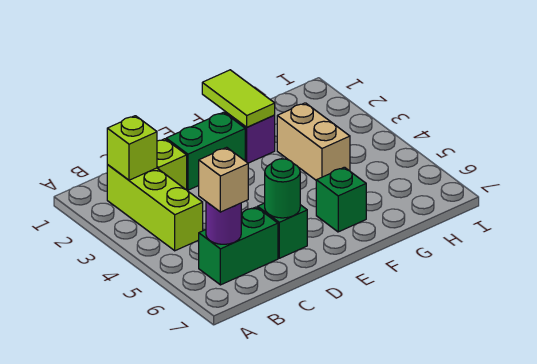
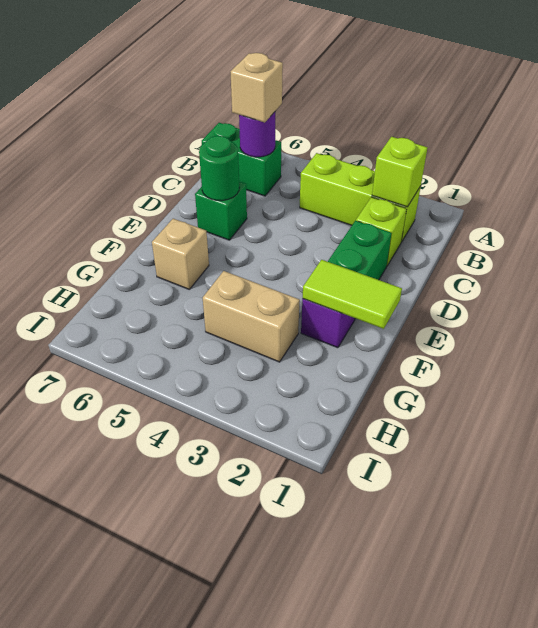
green brick B6:C6 level 1 -> green brick B6:B7 level 1
green brick F6 level 1 -> tan brick F6 level 1

